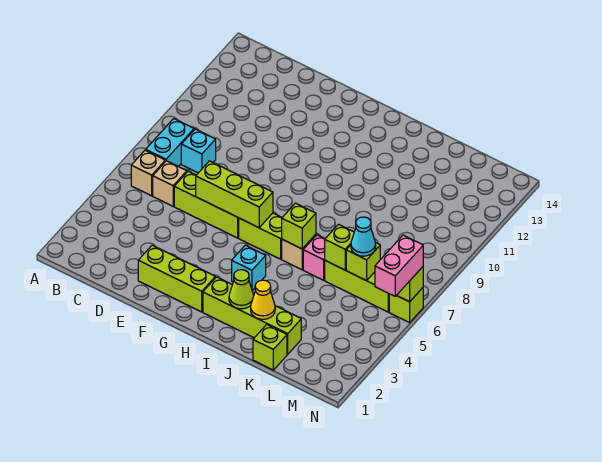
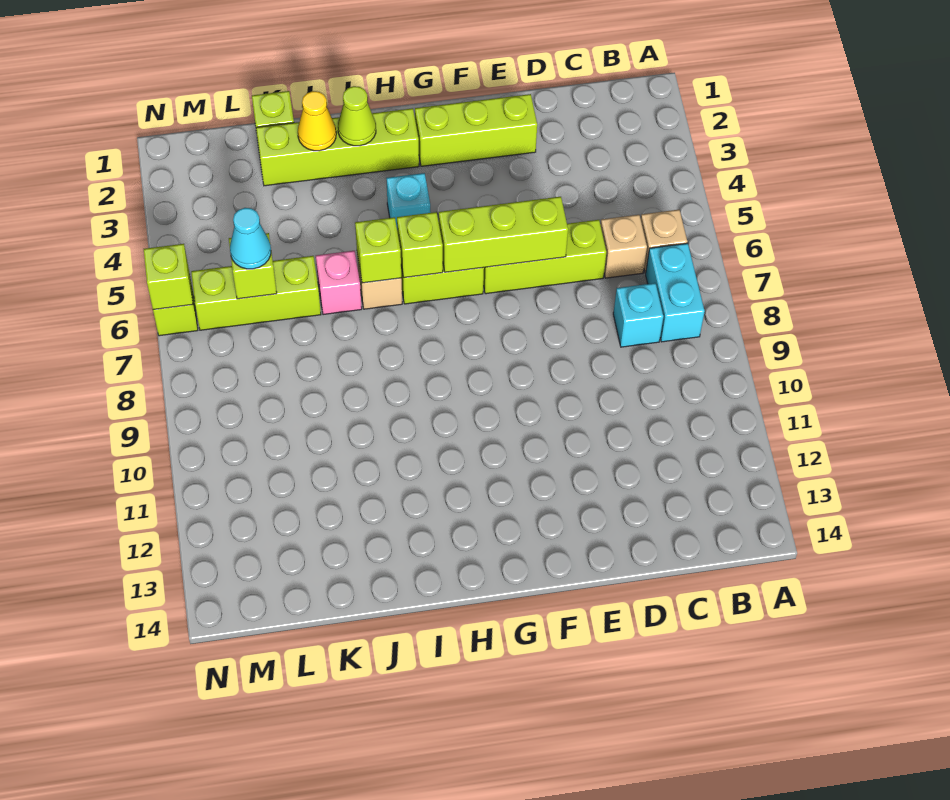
lime brick K6 level 2 -> lime brick H6 level 2
pink brick N5:N6 level 3 -> none

